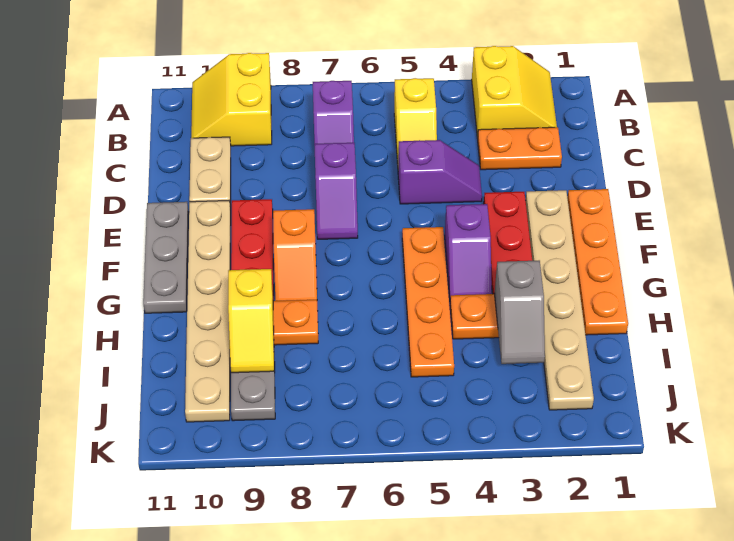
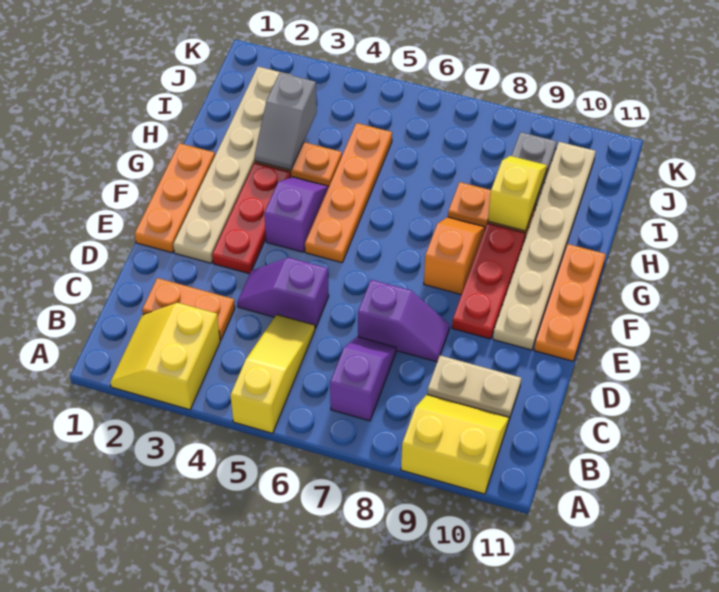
yellow slope A9:B10 level 1 top 9 -> yellow slope A9:B10 level 1 top A
yellow slope B5:C5 level 1 top B -> yellow slope A5:C5 level 1 top A
tan plate C10:D10 level 1 -> tan plate C9:C10 level 1
purple slope D7:E7 level 1 top D -> purple slope D7:D8 level 1 top 7
orange plate E1:H1 level 1 -> orange plate E1:G1 level 1
grey plate E11:G11 level 1 -> orange plate E11:G11 level 1
grey slope H3:I3 level 2 top H -> grey slope H3:I3 level 2 top I

